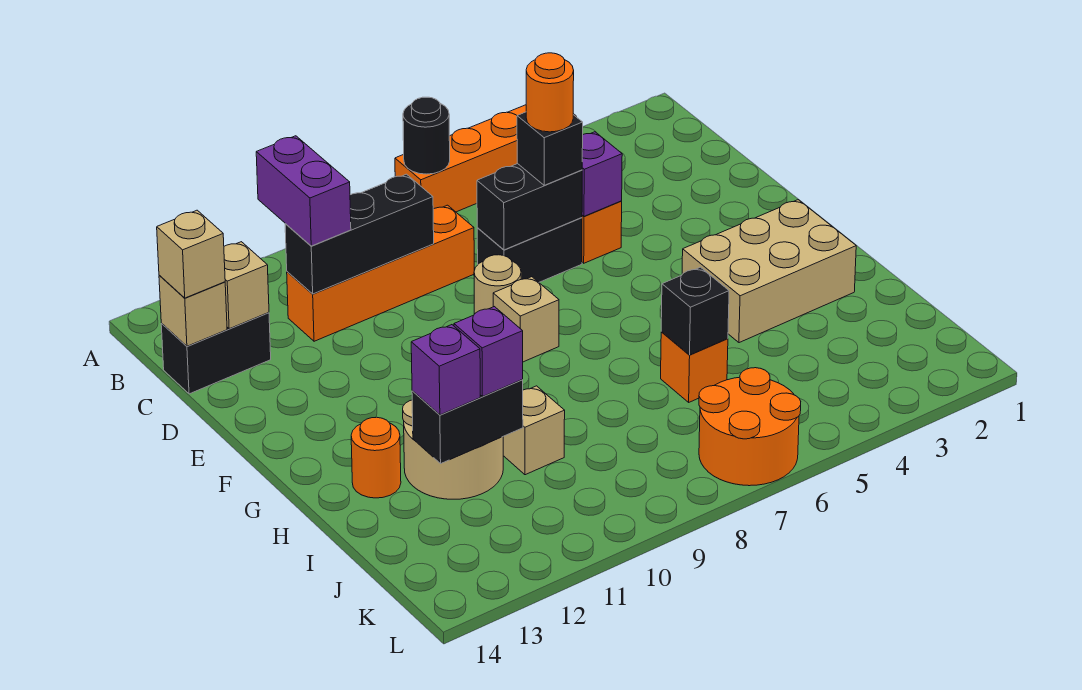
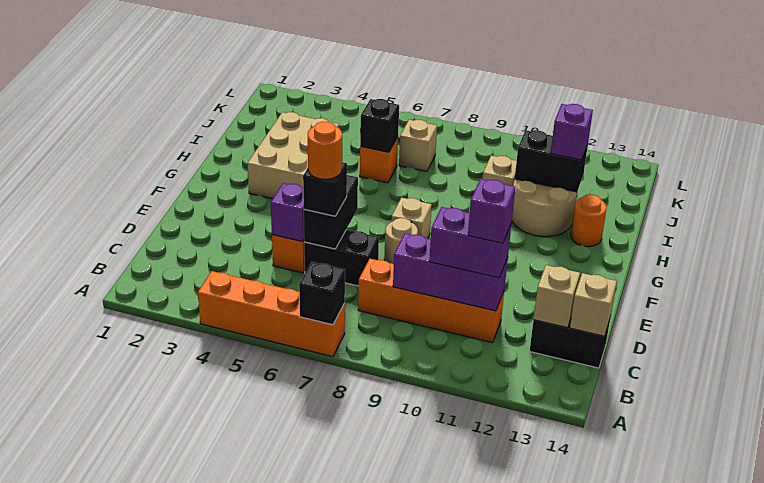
black round brick A7 level 2 -> black brick A7 level 2
purple brick B11:C11 level 3 -> purple brick C10:C11 level 3
black brick C9:C11 level 2 -> purple brick C9:C11 level 2
tan brick C14 level 3 -> tan brick J7 level 1
black brick D6:D7 level 2 -> black brick D6:E6 level 2
tan brick G2:H4 level 1 -> tan brick G3:I4 level 1
purple brick I11 level 3 -> purple brick C11 level 4
orange round brick K6:L7 level 1 -> none

